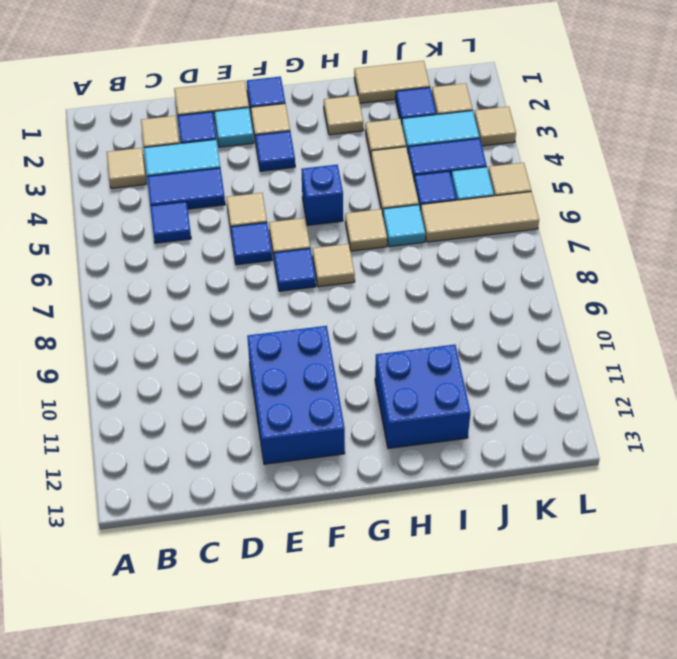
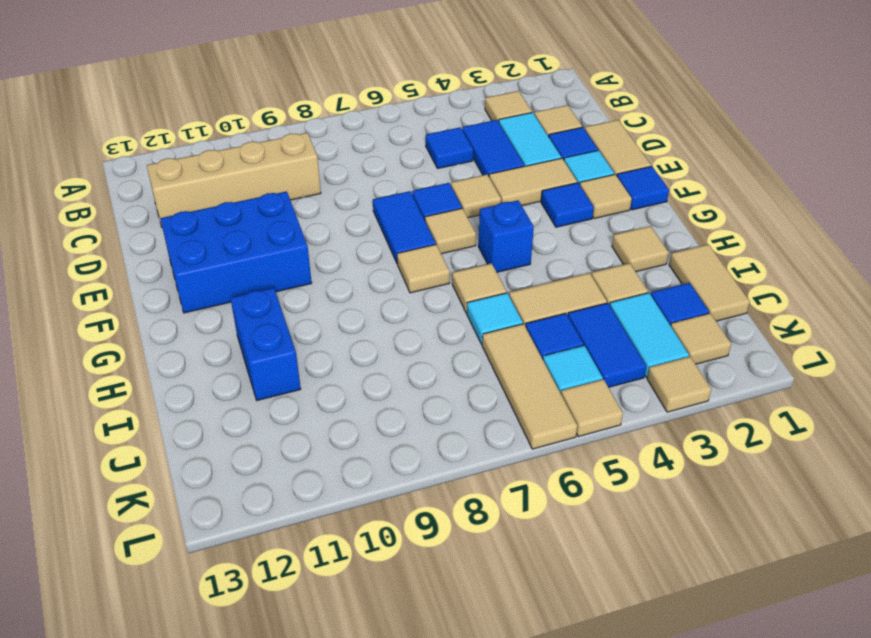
none -> tan brick C9:C12 level 1
none -> tan tile E3:E4 level 1
blue tile F7 level 1 -> blue tile E7:F7 level 1
blue brick H11:I12 level 1 -> blue brick H11:I11 level 1

